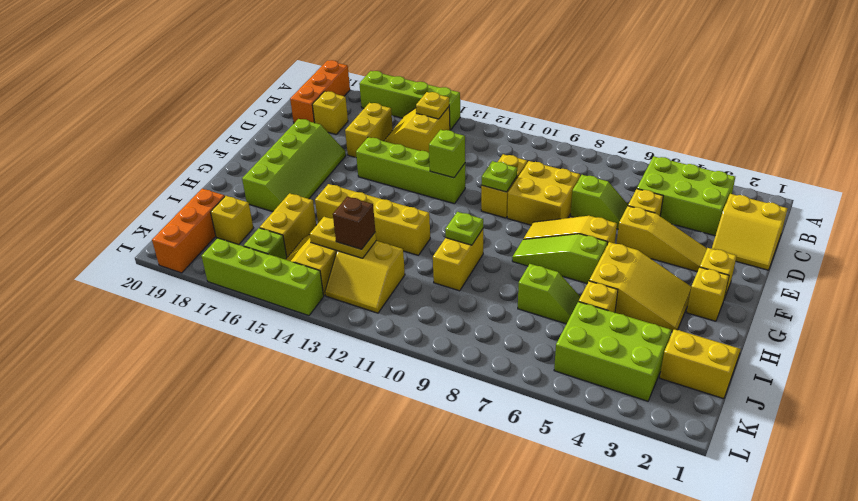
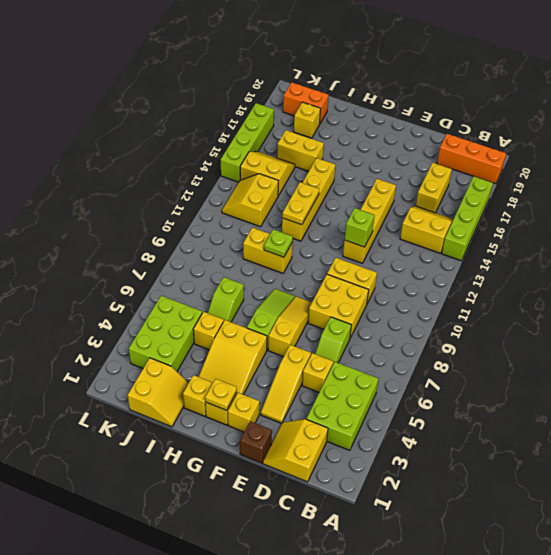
yellow plate B14 level 2 -> yellow plate G2 level 2
yellow brick C16:D16 level 1 -> yellow brick C16:C17 level 1
yellow brick C18 level 1 -> yellow brick H2 level 1
lime plate E10 level 2 -> none
lime brick E12:E15 level 1 -> yellow brick E12:E15 level 1
lime slope E17:H18 level 1 top 18 -> none
yellow plate J13:J14 level 2 -> yellow plate H12:H13 level 2
brown brick J13 level 3 -> brown brick E1 level 1
orange brick J19:L19 level 1 -> orange brick J19:K19 level 1
lime brick K16 level 1 -> none

